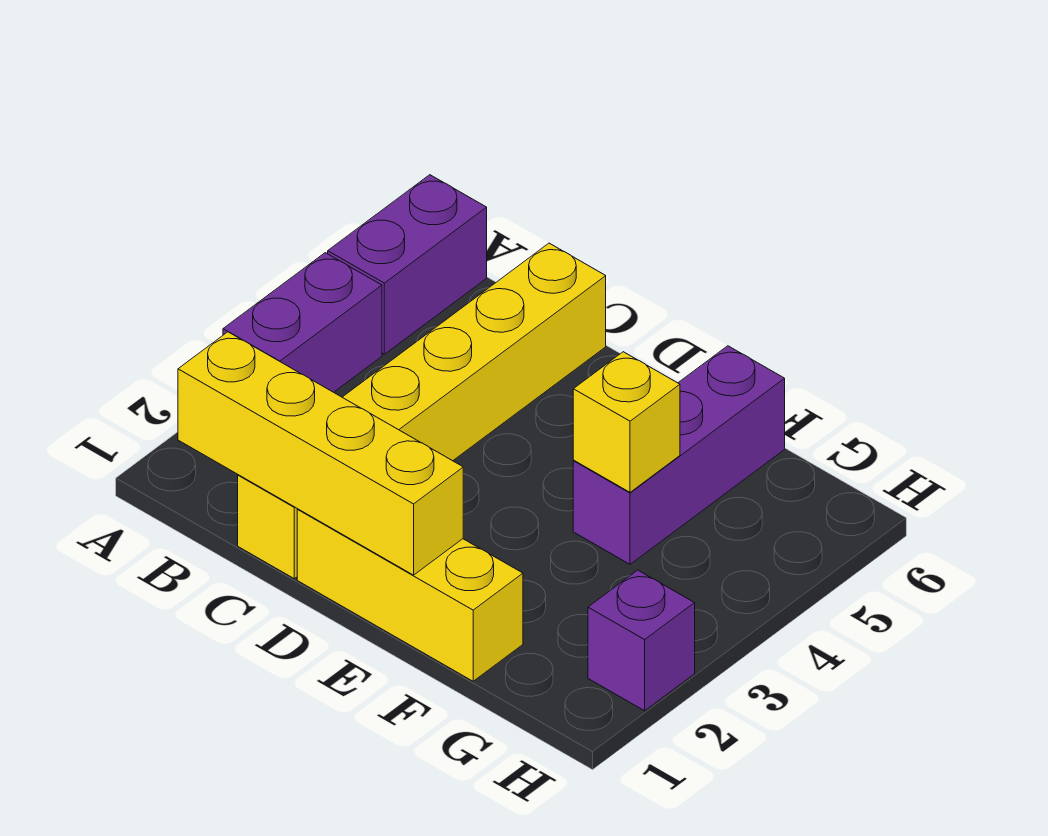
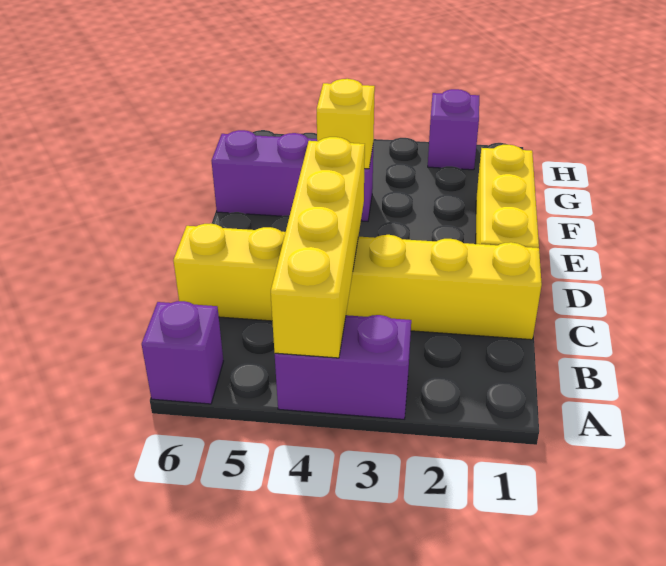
purple brick A5:A6 level 1 -> purple brick A6 level 1
yellow brick B1:E1 level 2 -> yellow brick A4:D4 level 2

